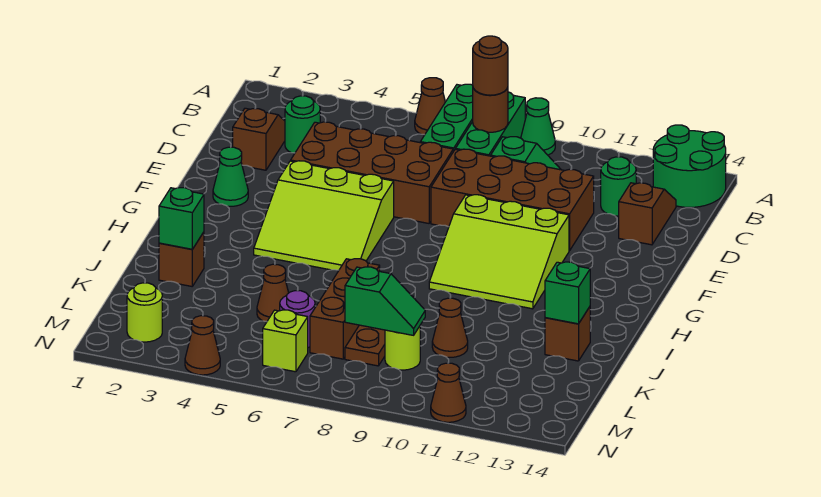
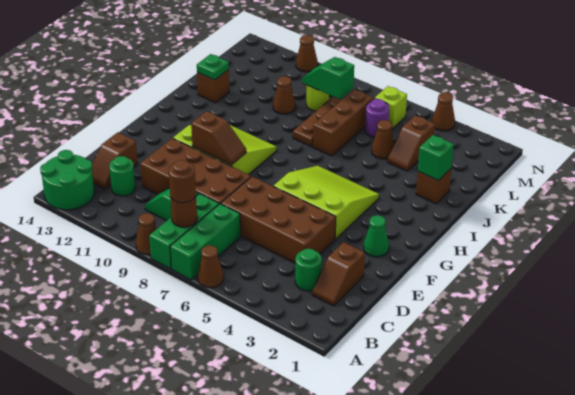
green cone A9 level 1 -> brown cone A9 level 1
none -> brown slope F9:F10 level 2 top 10
green brick J13 level 2 -> green plate J13 level 2
none -> brown slope K4:L4 level 1 top L
lime round brick M2 level 1 -> none

